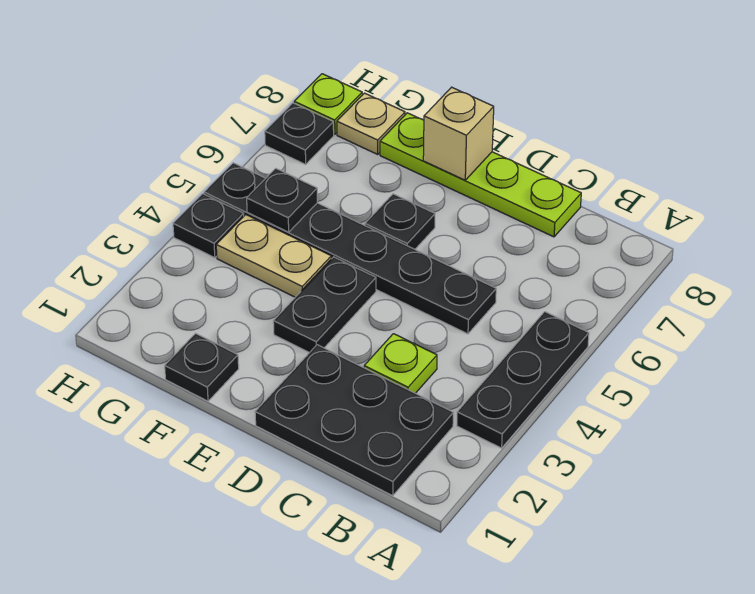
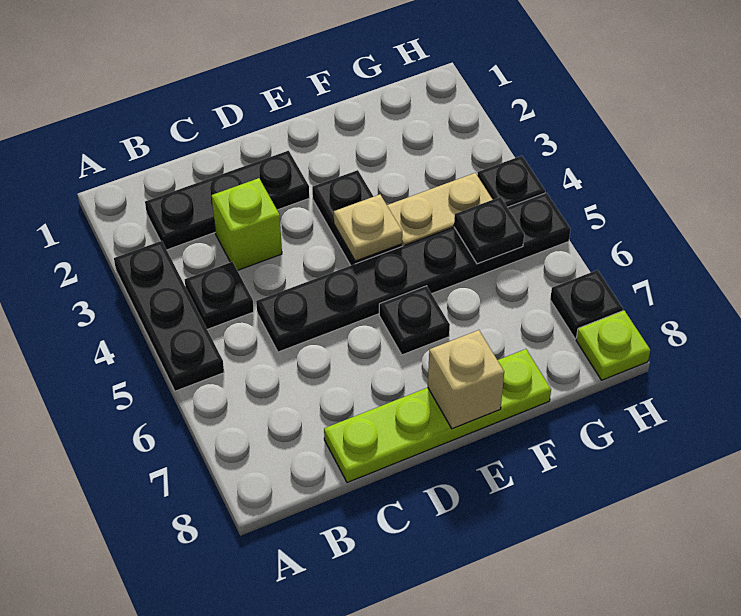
black plate B1:D2 level 1 -> black plate B2:D2 level 1
lime plate C3 level 1 -> lime brick C3 level 1
black plate F1 level 1 -> black plate B4 level 1
tan plate G8 level 1 -> tan plate E4 level 2

